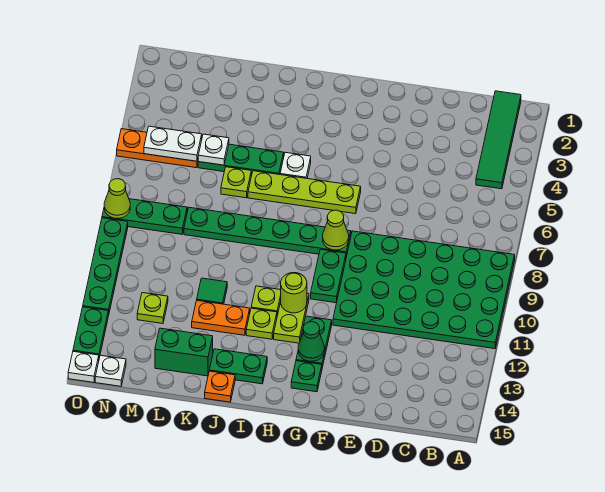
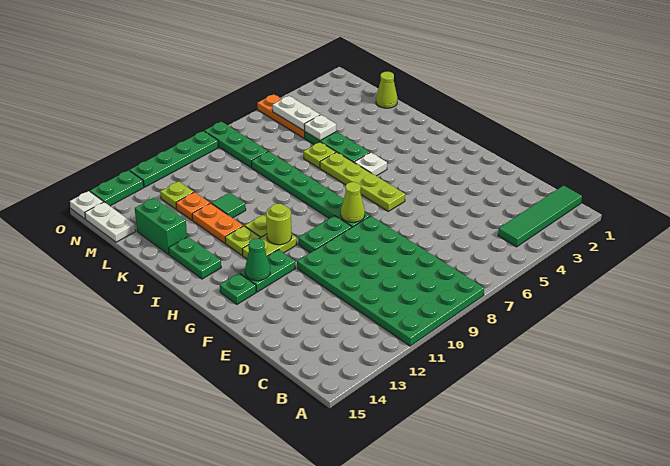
orange plate J15 level 1 -> orange plate L12 level 1
white plate N15 level 1 -> white plate M15:N15 level 1
lime cone O8 level 2 -> lime cone L1 level 1

